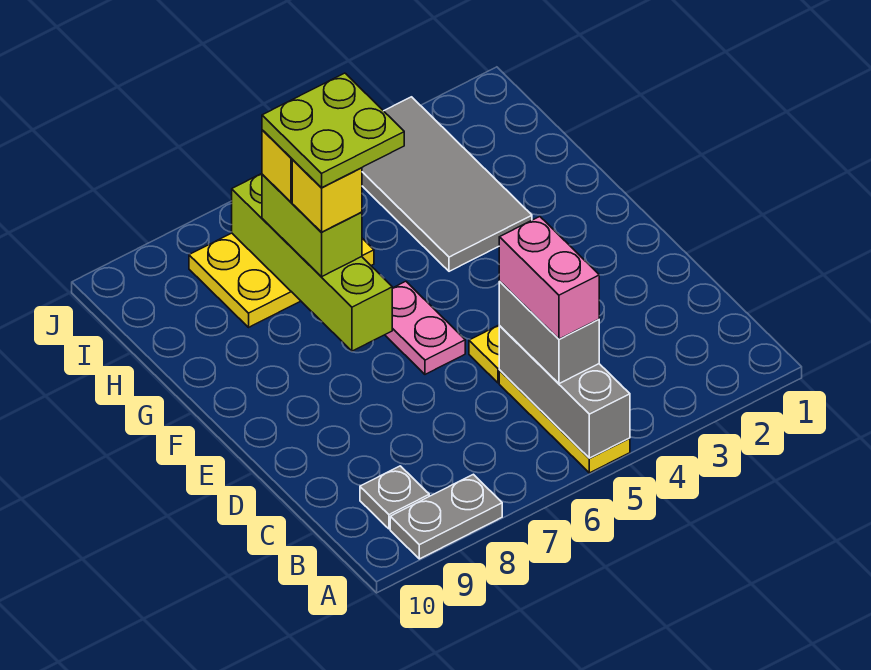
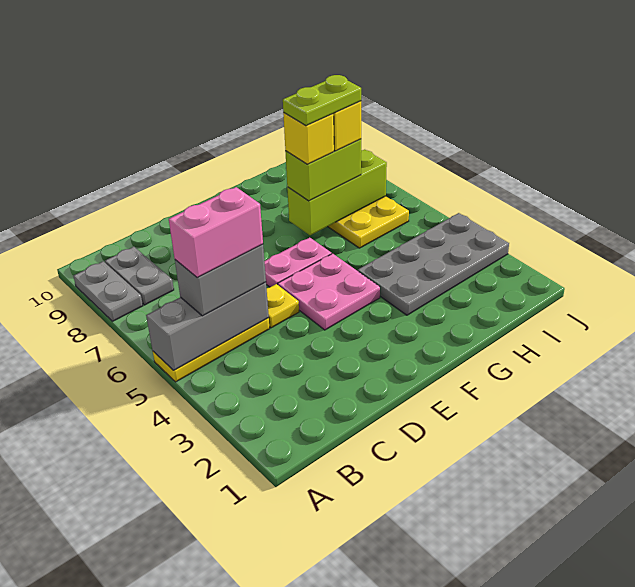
grey plate B9 level 1 -> grey plate B8:B9 level 1
none -> pink plate E4:F5 level 1
lime brick F7:I7 level 2 -> lime brick G7:I7 level 2
grey tile G3:J4 level 1 -> grey plate G3:J4 level 1
lime plate G6:H7 level 5 -> lime plate G7:H7 level 5

